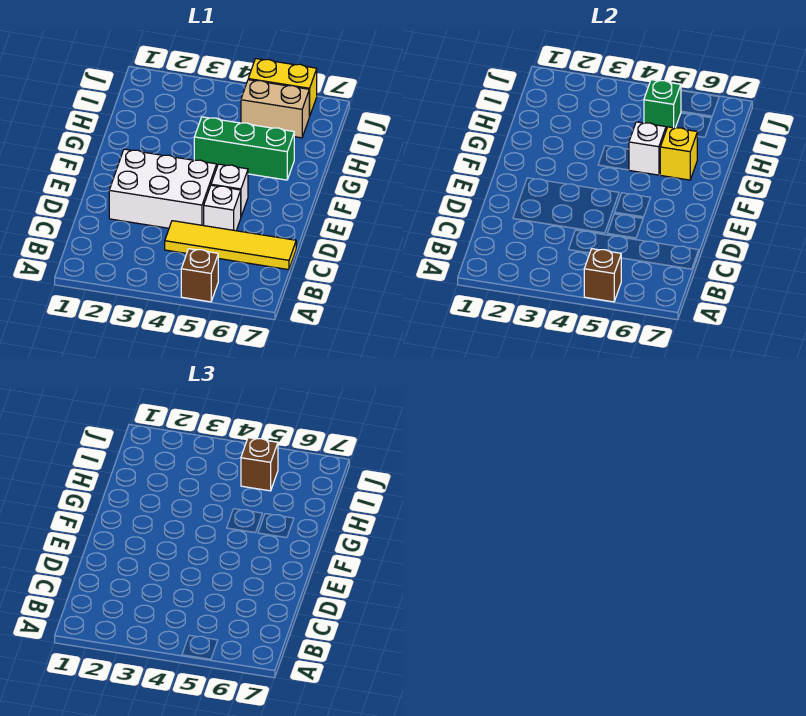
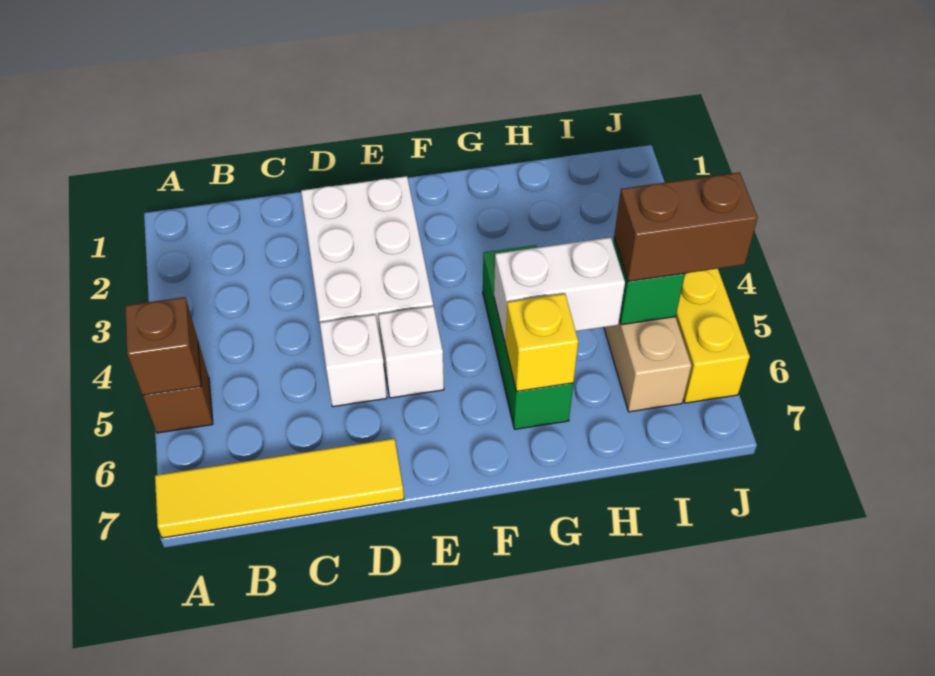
yellow tile C4:C7 level 1 -> yellow tile A7:D7 level 1
white brick G5 level 2 -> white brick G5:H5 level 2
brown brick I5 level 3 -> brown brick I5:J5 level 3

